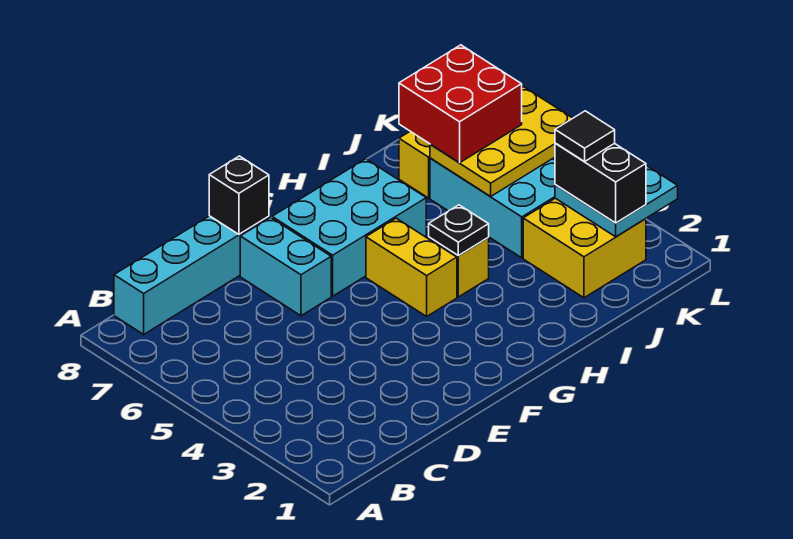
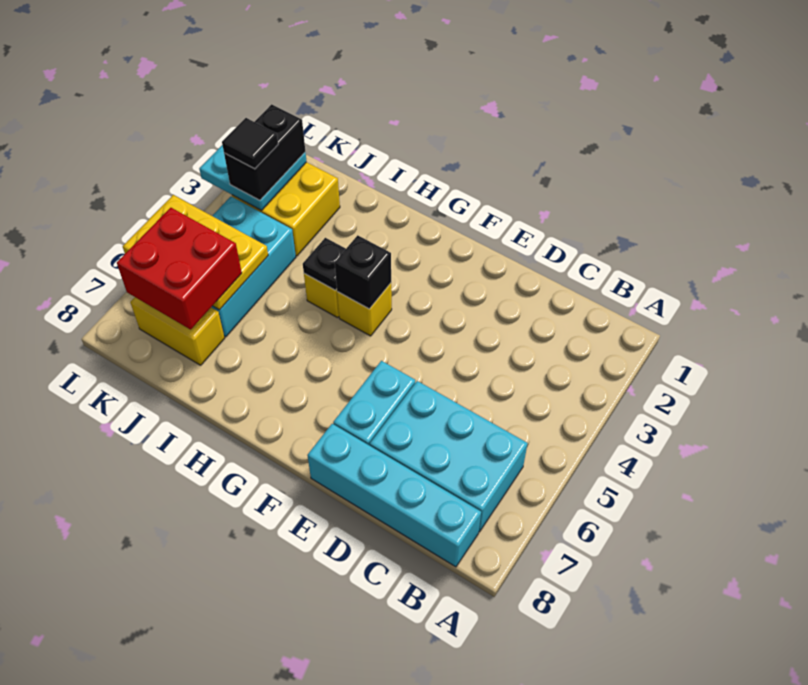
black brick E8 level 2 -> black brick G4 level 2
cyan brick F6:H7 level 1 -> cyan brick B6:D7 level 1
yellow brick G4:G5 level 1 -> yellow brick G4 level 1

